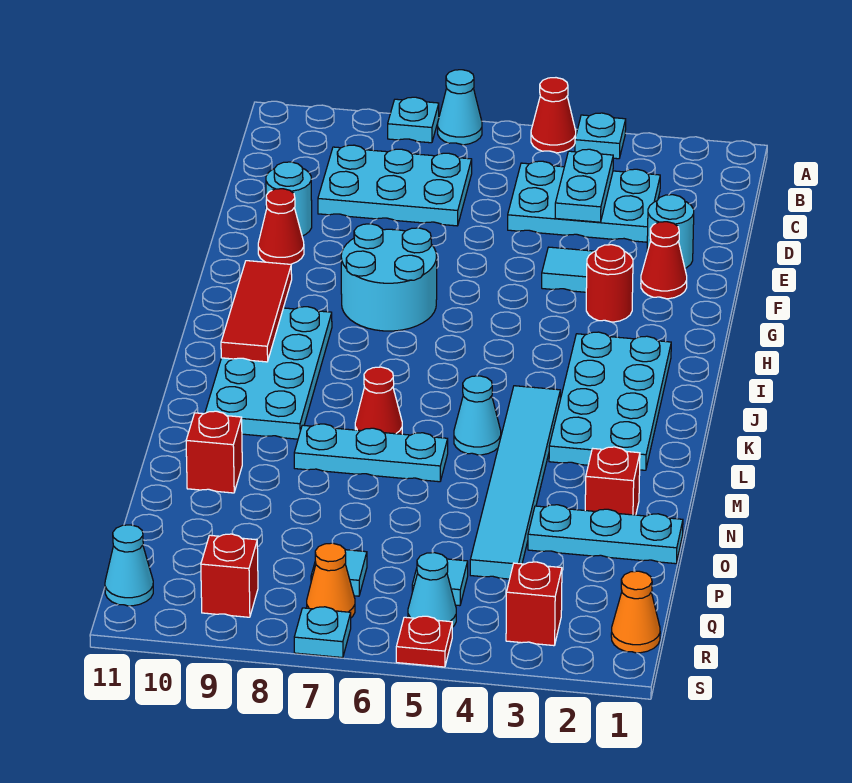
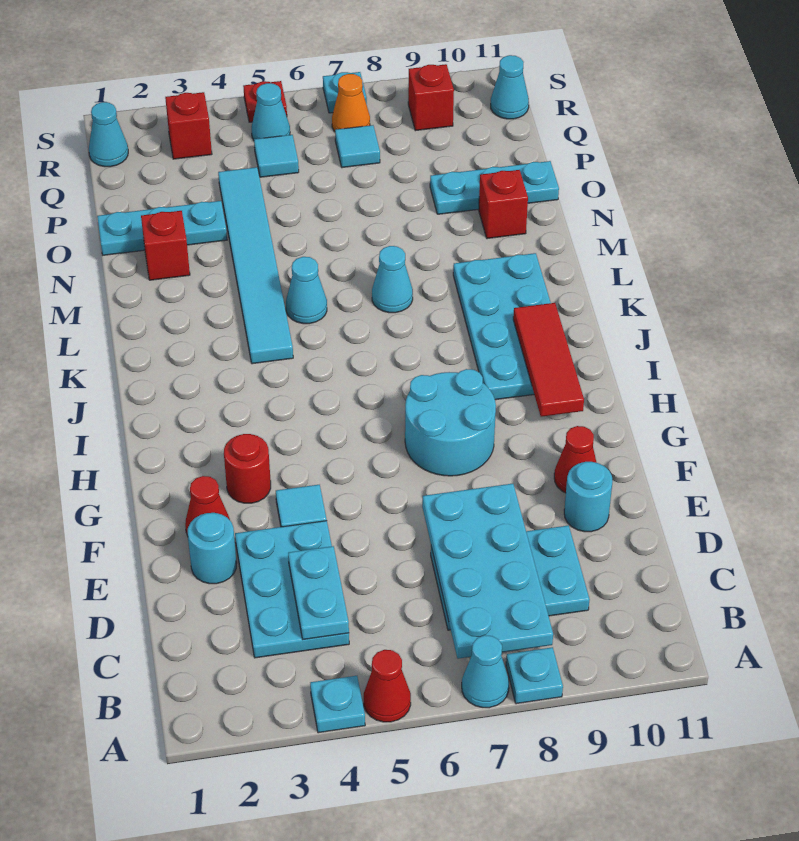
cyan plate C3:D5 level 1 -> cyan plate C3:E4 level 1
cyan plate I2:L3 level 1 -> cyan plate B7:E8 level 2
red cone L7 level 1 -> cyan cone L7 level 1
cyan plate M6:M8 level 1 -> cyan plate O9:O11 level 1
orange cone R1 level 1 -> cyan cone R1 level 1

